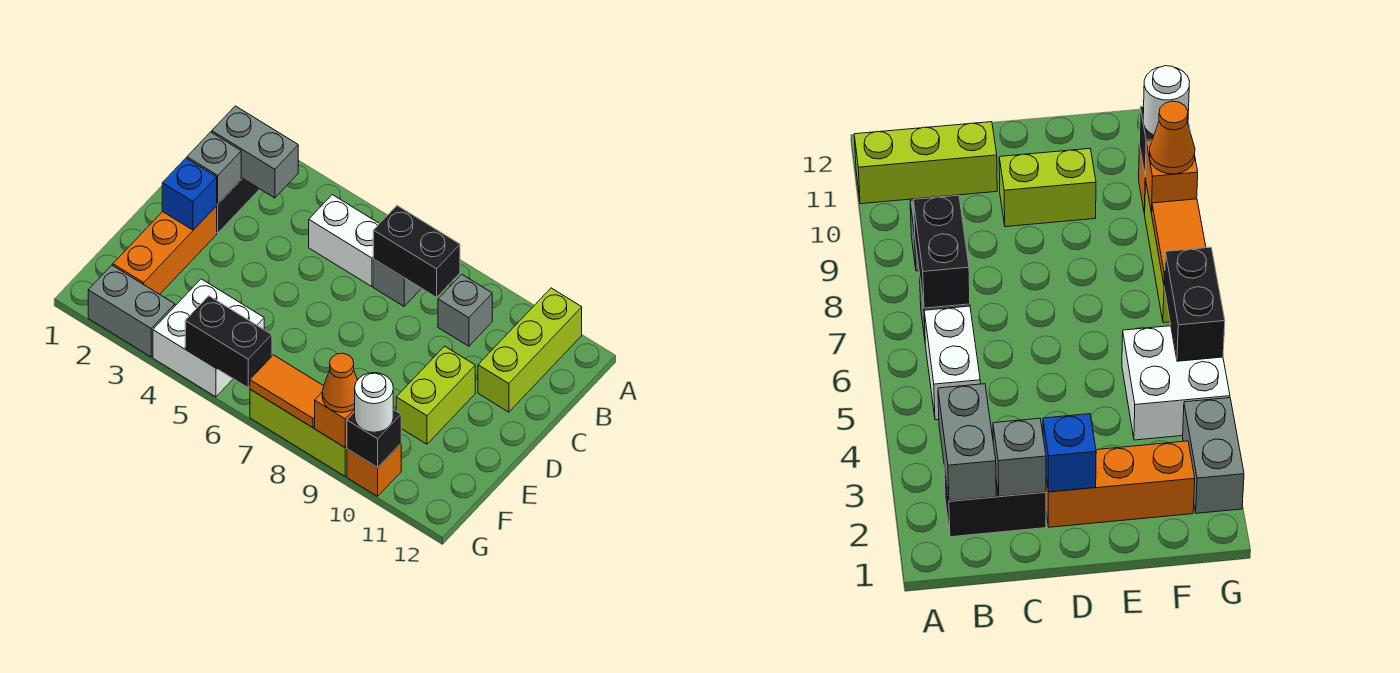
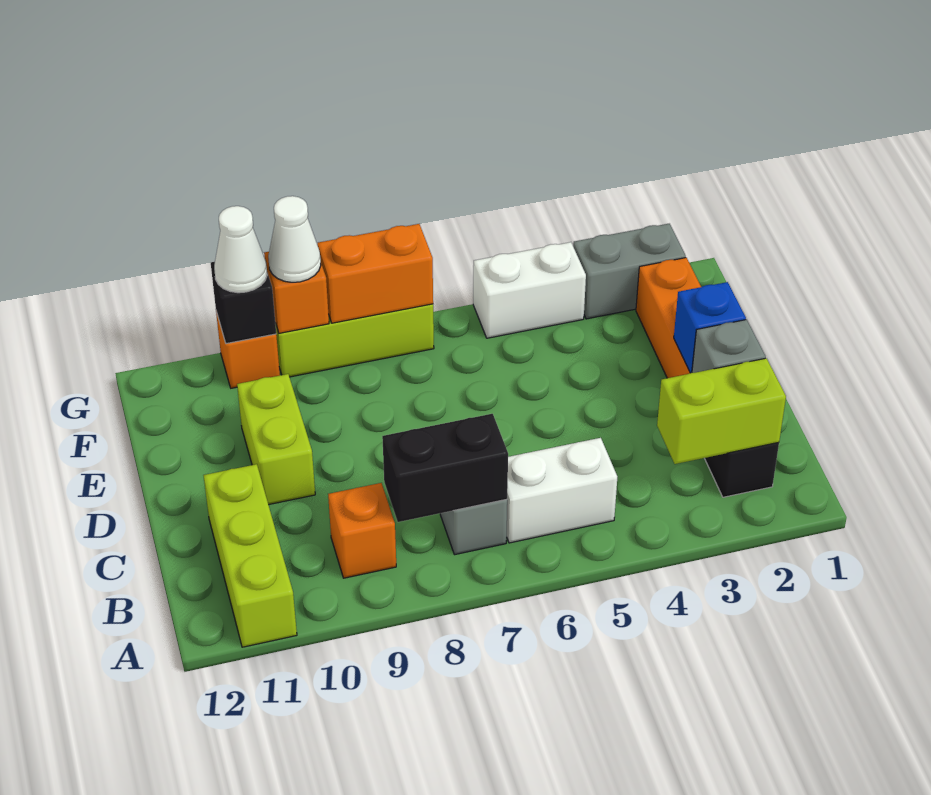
grey brick B2:B3 level 2 -> lime brick B2:B3 level 2
grey brick B9 level 1 -> orange brick B9 level 1
white brick F4:G5 level 1 -> white brick G4:G5 level 1
black brick G5:G6 level 2 -> none
orange tile G7:G8 level 2 -> orange brick G7:G8 level 2
orange cone G9 level 3 -> white cone G9 level 3
white round brick G10 level 3 -> white cone G10 level 3

